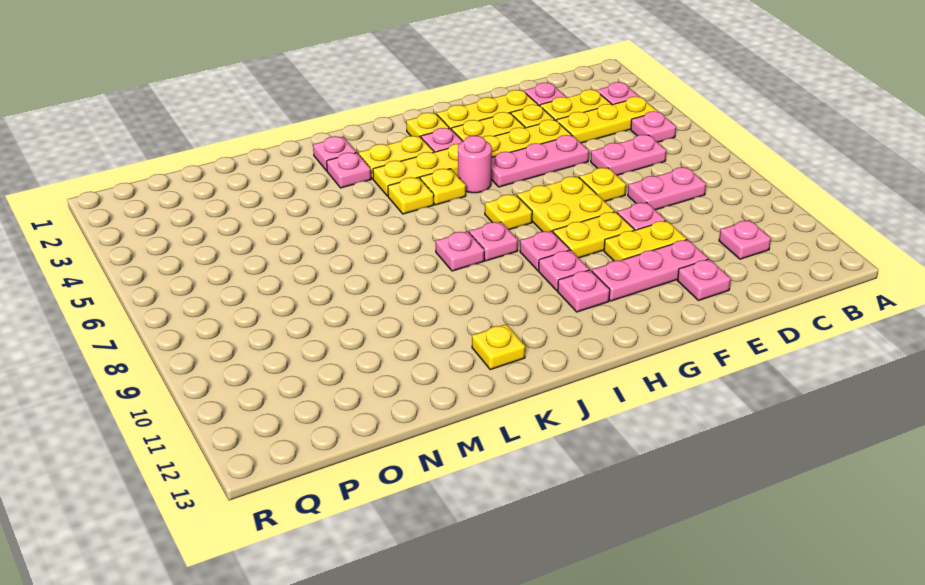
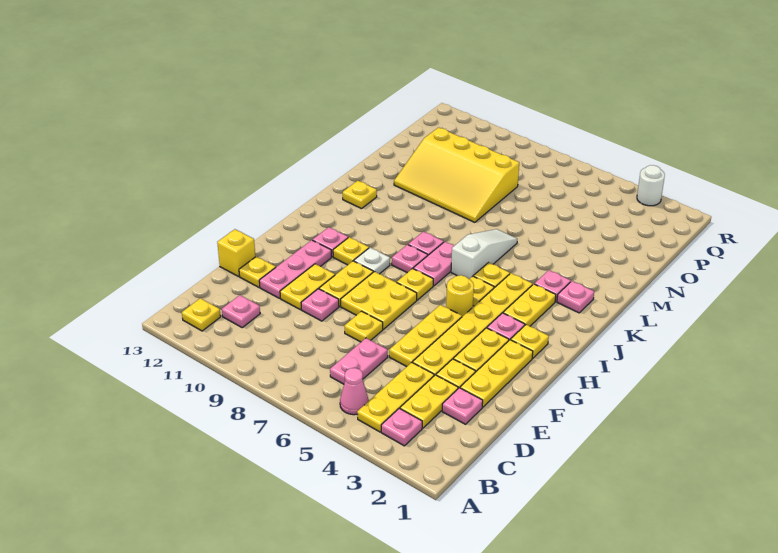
pink plate B5 level 1 -> pink cone B5 level 1
none -> yellow plate B12 level 1
pink plate C8:D8 level 1 -> pink plate I7:J7 level 1
pink plate E5:G5 level 1 -> yellow plate E5:G5 level 1
pink plate E12 level 1 -> yellow plate E12 level 1
none -> yellow brick E13 level 1
pink round brick H5 level 1 -> yellow round brick H5 level 1
pink plate H9 level 1 -> white plate H9 level 1
pink plate H10 level 1 -> yellow plate H10 level 1
none -> white slope J6:L6 level 1 top J
none -> yellow slope M8:O11 level 1 top O
none -> white round brick R3 level 1

